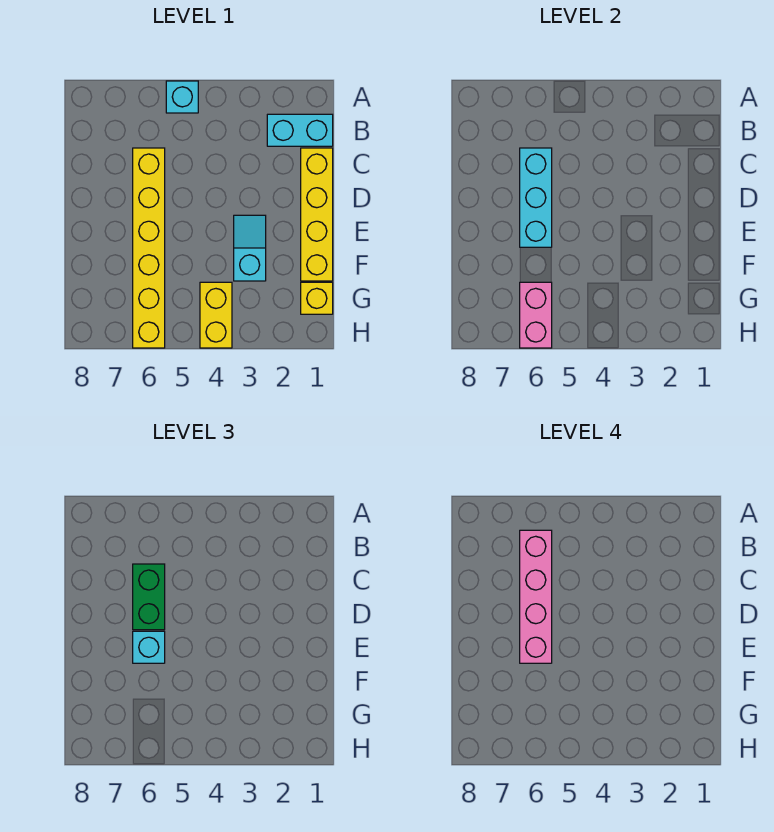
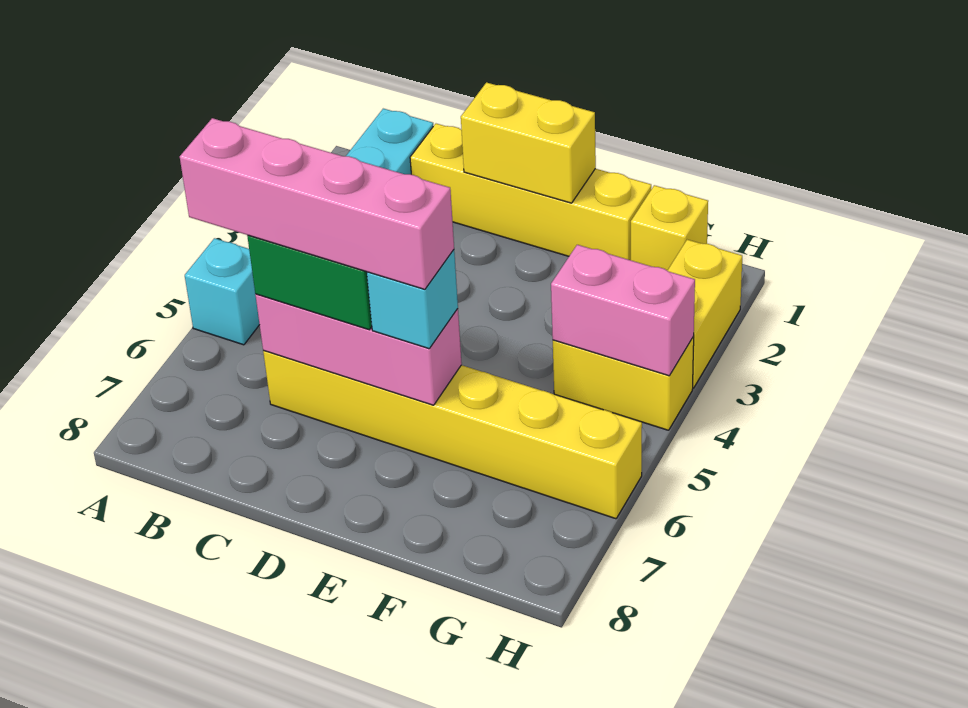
cyan brick C6:E6 level 2 -> pink brick C6:E6 level 2
none -> yellow brick D1:E1 level 2
cyan slope E3:F3 level 1 top F -> none
pink brick G6:H6 level 2 -> pink brick G4:H4 level 2
none -> yellow brick H2:H3 level 1

